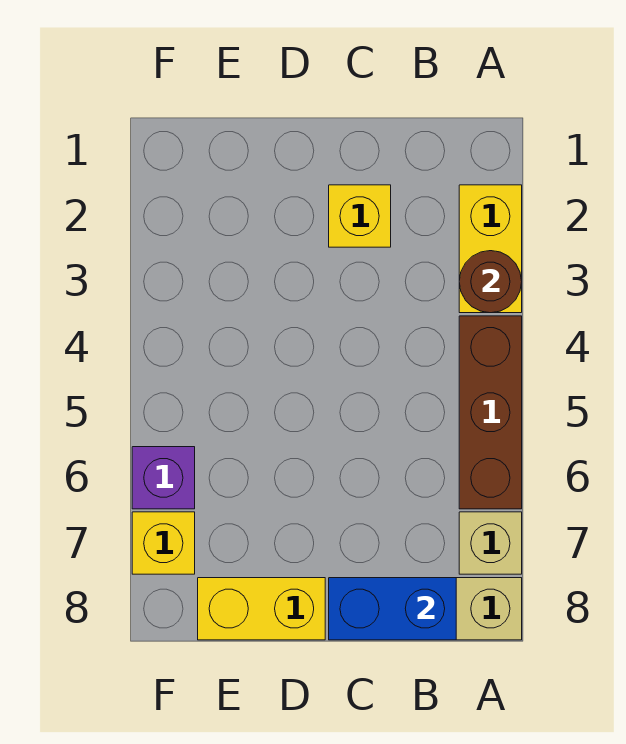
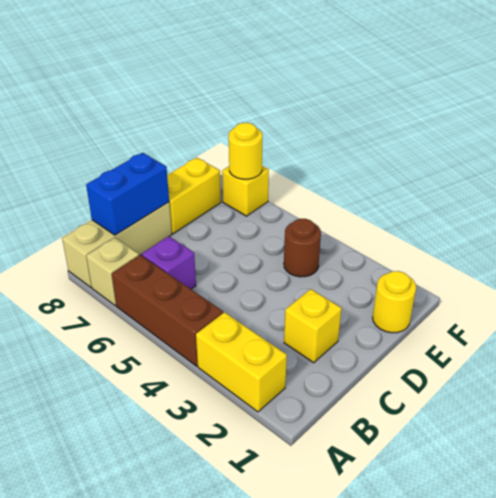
brown round brick A3 level 2 -> brown round brick E4 level 1
none -> yellow round brick E1 level 1
purple brick F6 level 1 -> purple brick B6 level 1
none -> yellow round brick F7 level 2

